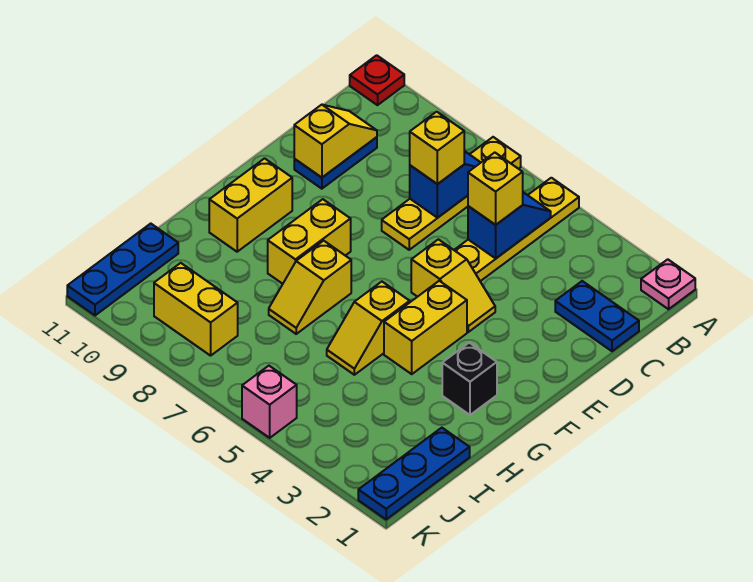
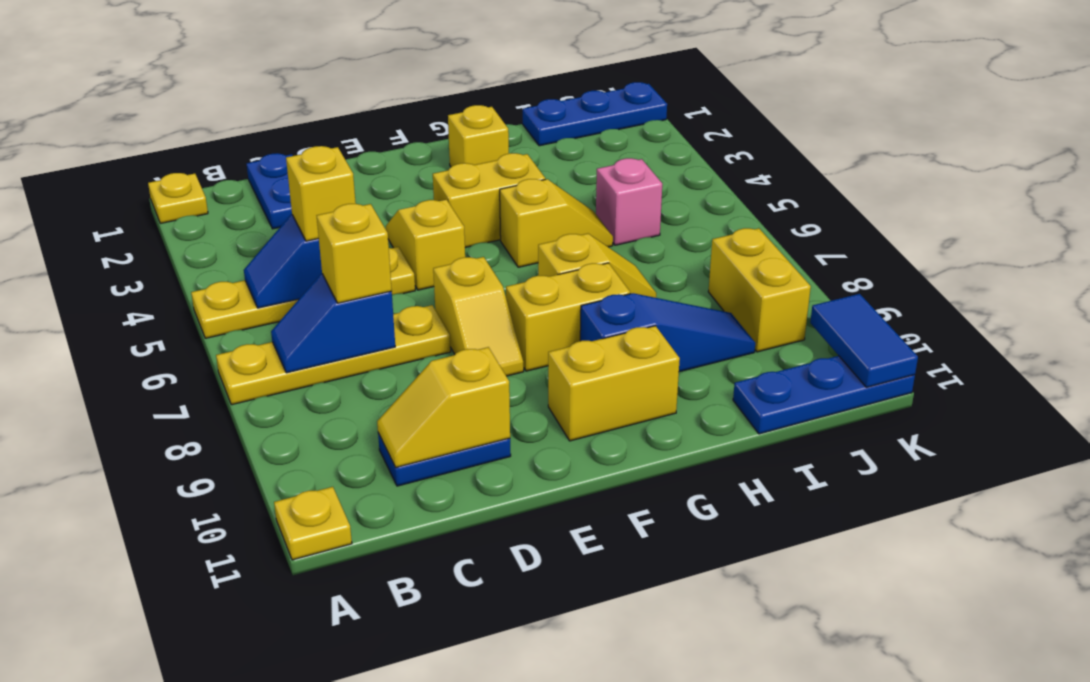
pink plate A1 level 1 -> yellow plate A1 level 1
red plate A11 level 1 -> yellow plate A11 level 1
none -> yellow slope E7:E8 level 1 top 7
black brick G2 level 1 -> yellow brick G2 level 1
none -> blue slope G9:I9 level 1 top G
pink brick K5 level 1 -> pink brick I5 level 1
none -> blue tile K10:K11 level 2

